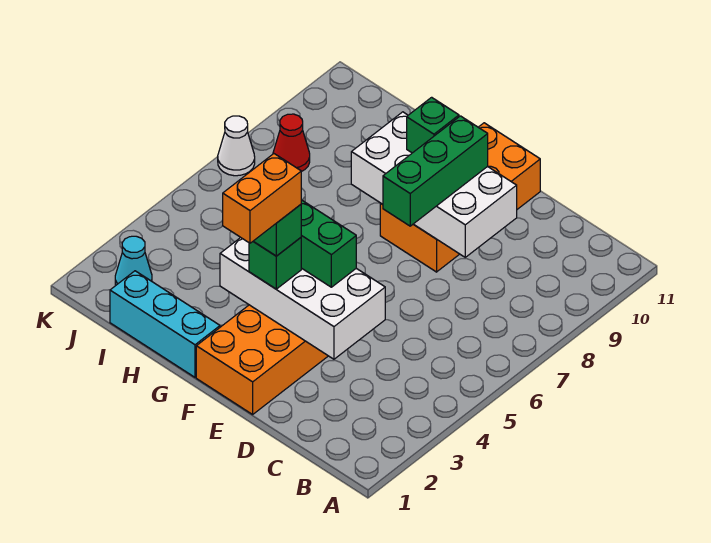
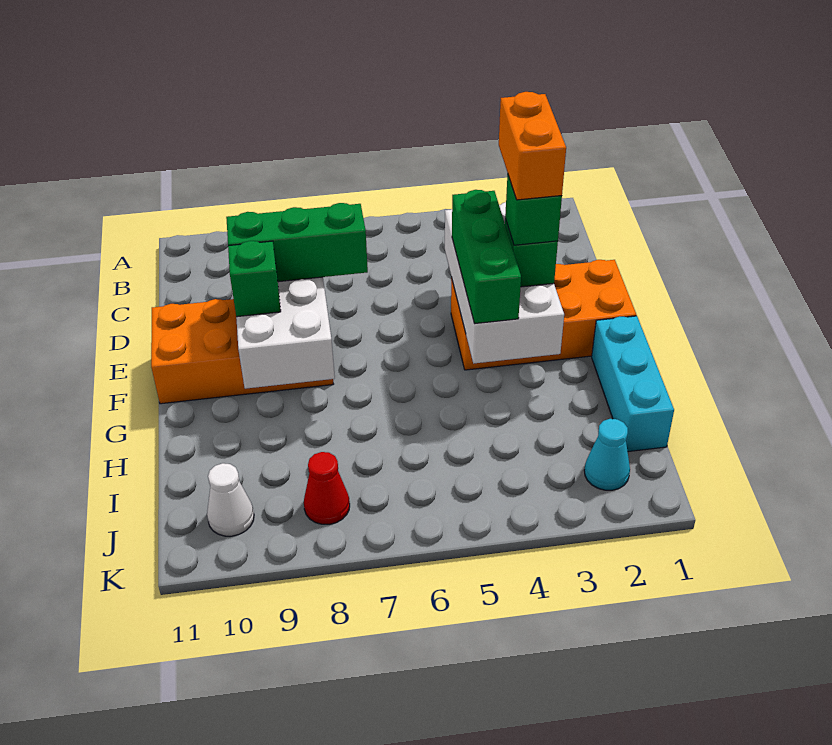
orange brick F2:F3 level 5 -> orange brick E3:F3 level 5
white cone K7 level 1 -> white cone J10 level 1

